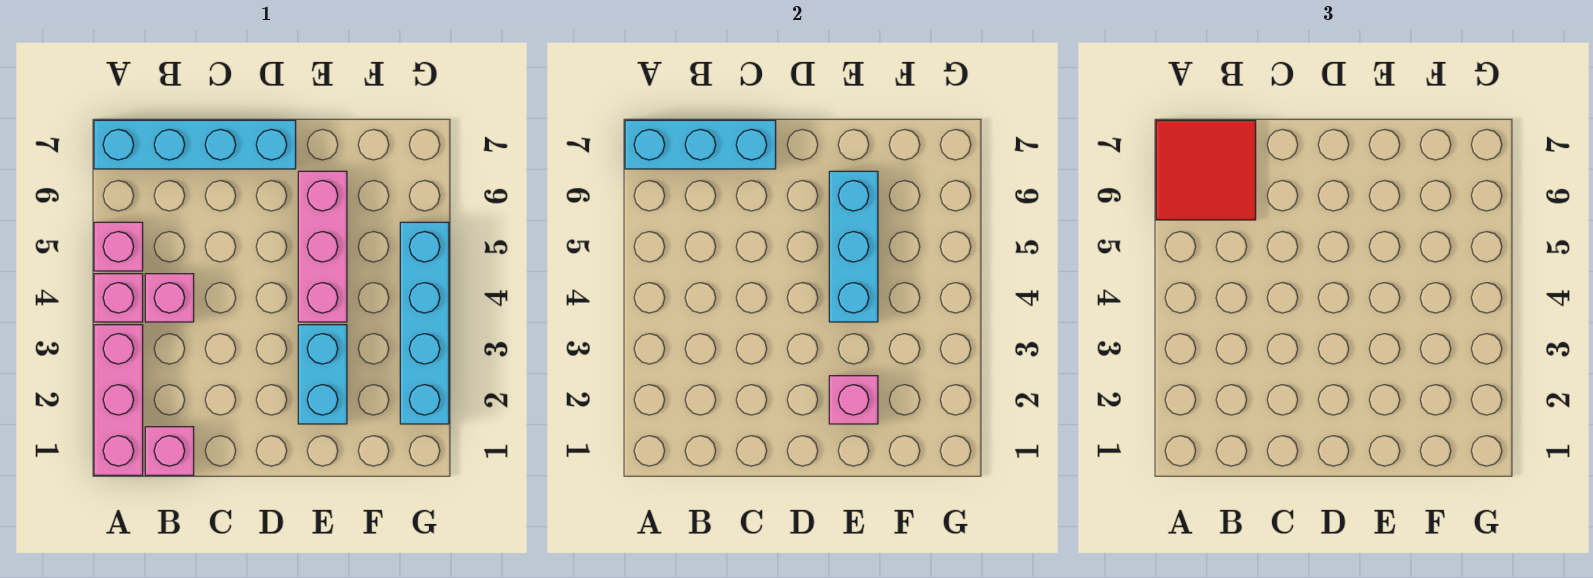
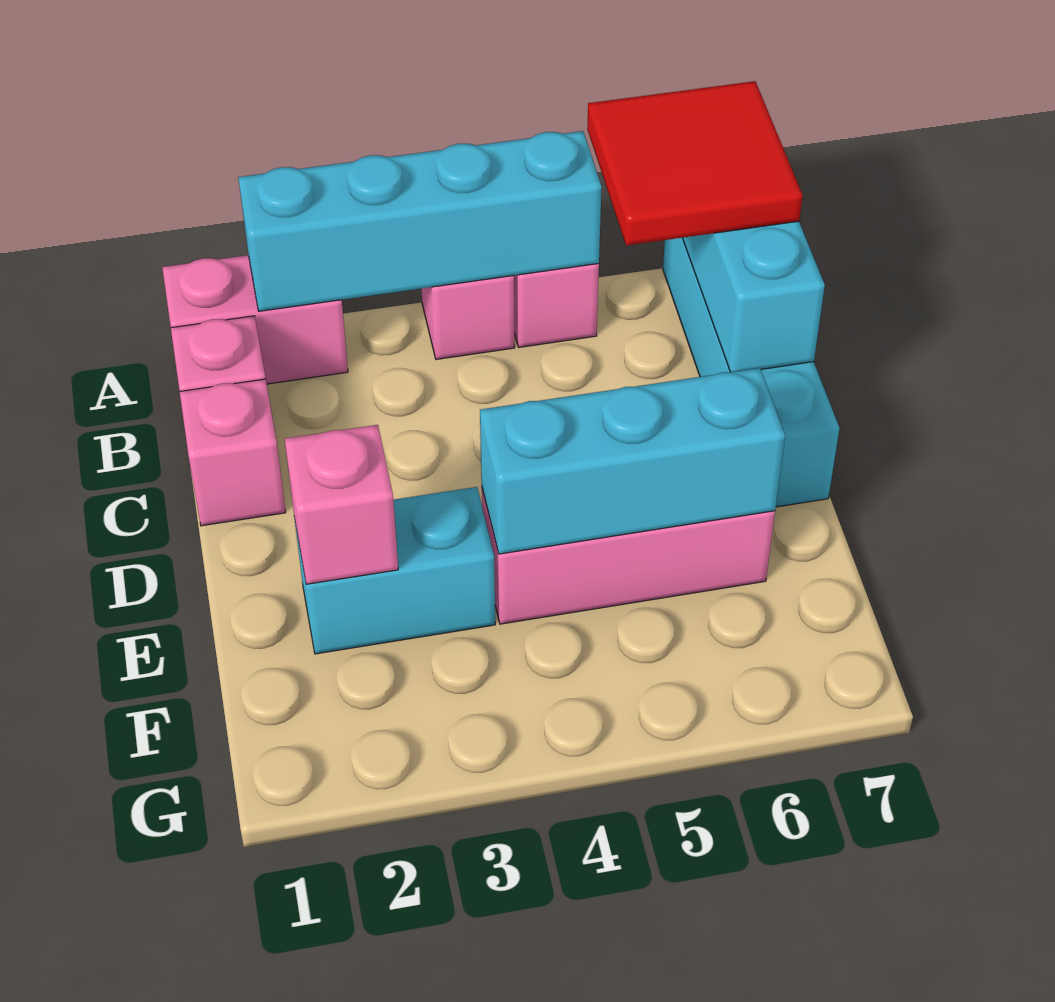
pink brick A1:A3 level 1 -> pink brick A1:A2 level 1
pink brick B4 level 1 -> pink brick C1 level 1
cyan brick G2:G5 level 1 -> cyan brick A2:A5 level 2

